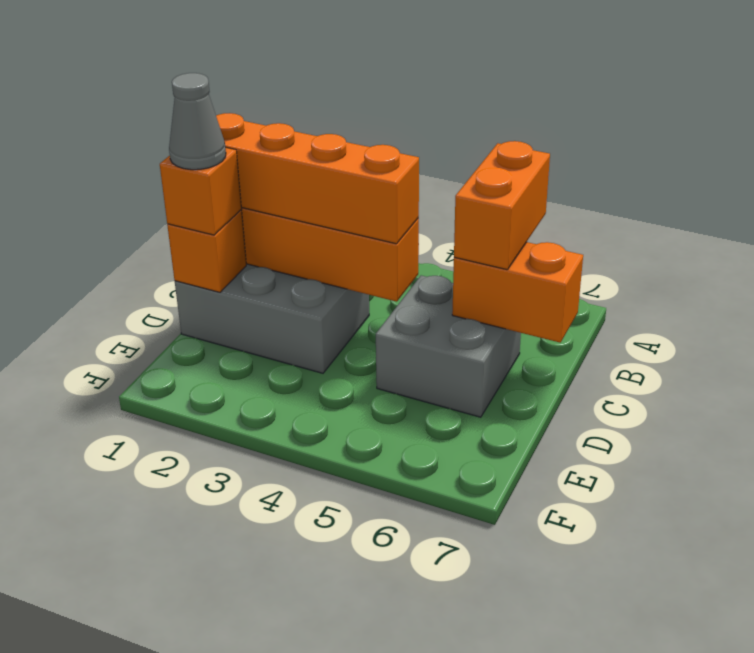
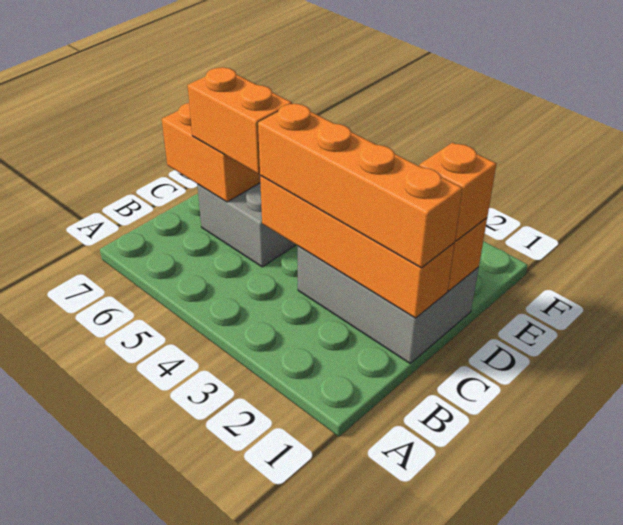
orange brick B6:C6 level 3 -> orange brick C5:C6 level 3
grey cone D1 level 4 -> none

